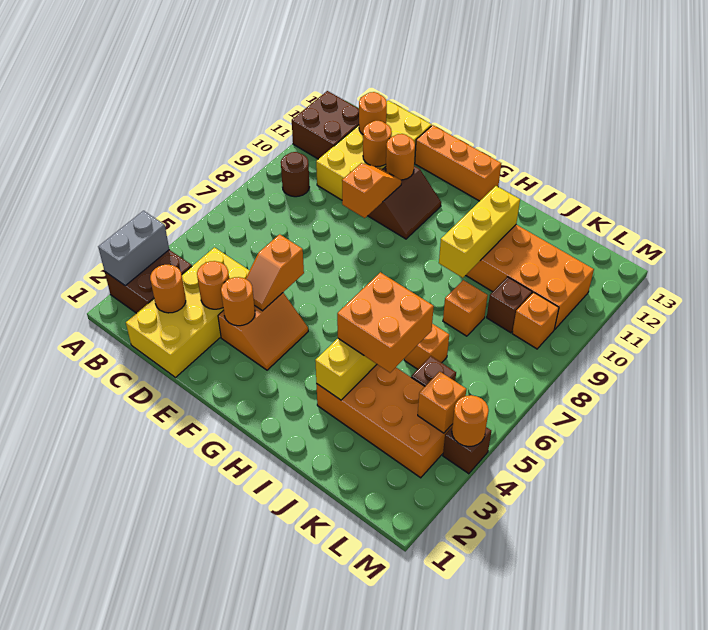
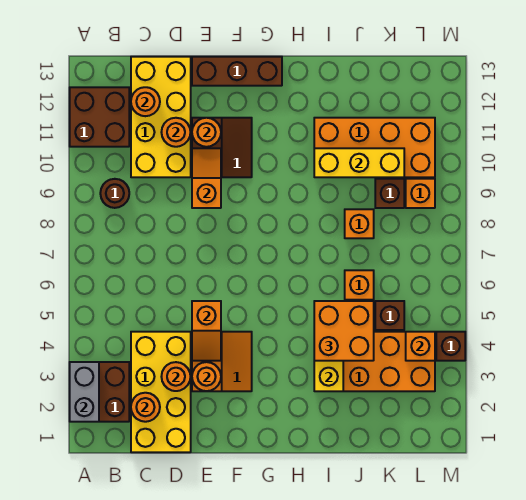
orange brick E13:G13 level 1 -> brown brick E13:G13 level 1
yellow brick I9:I11 level 2 -> yellow brick I10:K10 level 2
orange round brick M4 level 2 -> none

